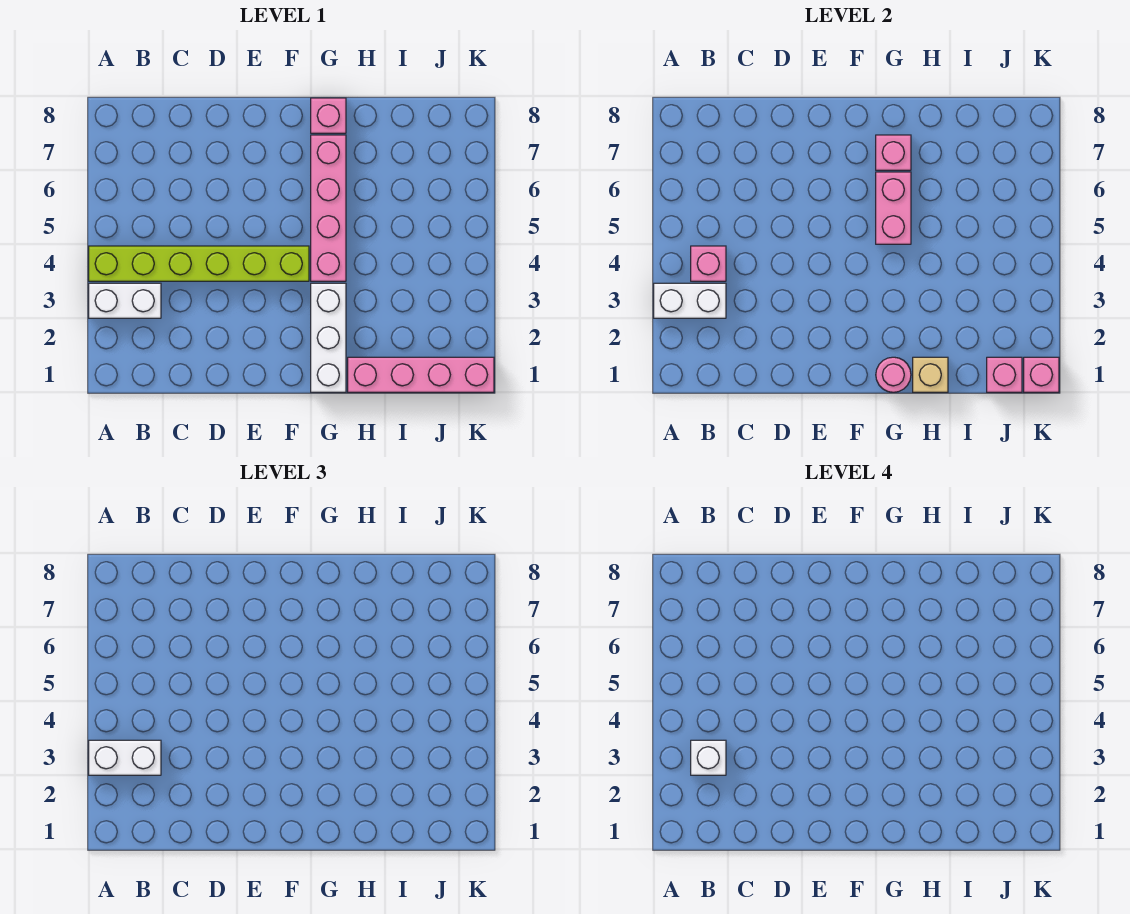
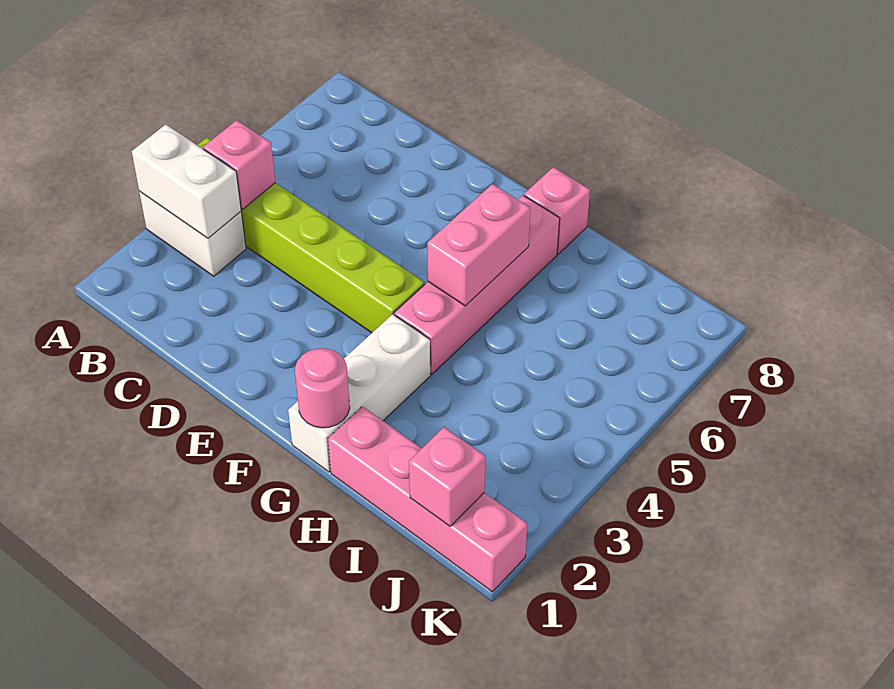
white brick A3:B3 level 3 -> none
white brick B3 level 4 -> none
pink brick G7 level 2 -> none
tan brick H1 level 2 -> none
pink brick K1 level 2 -> none

